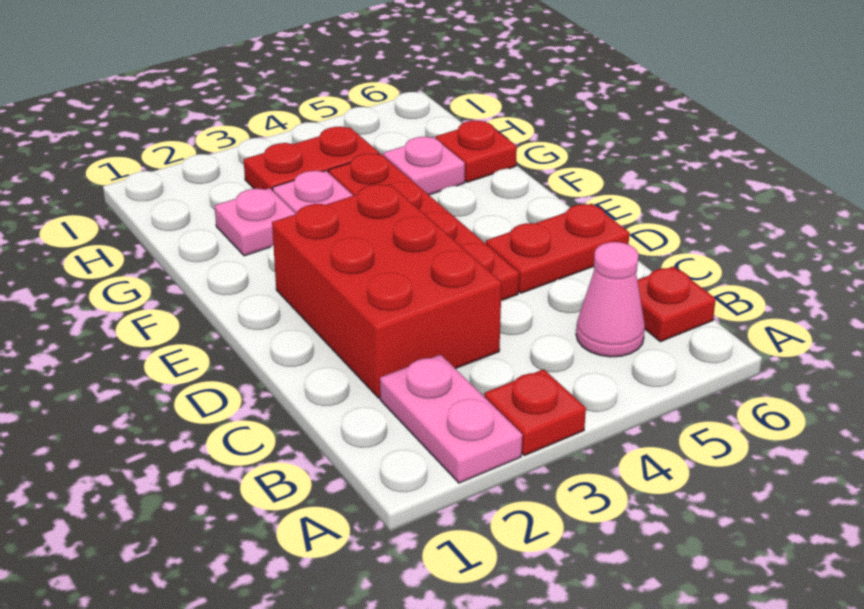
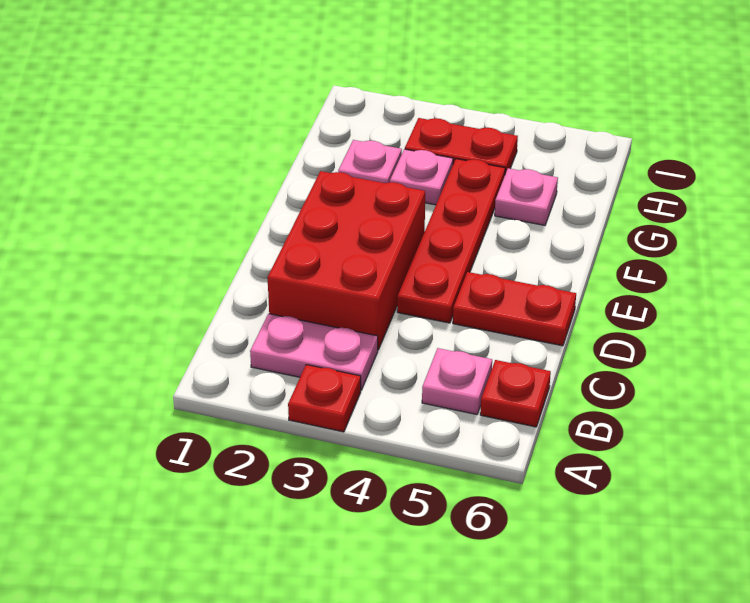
pink plate A2:B2 level 1 -> pink plate B2:B3 level 1
pink cone B5 level 1 -> pink plate B5 level 1
red plate G6 level 1 -> none

